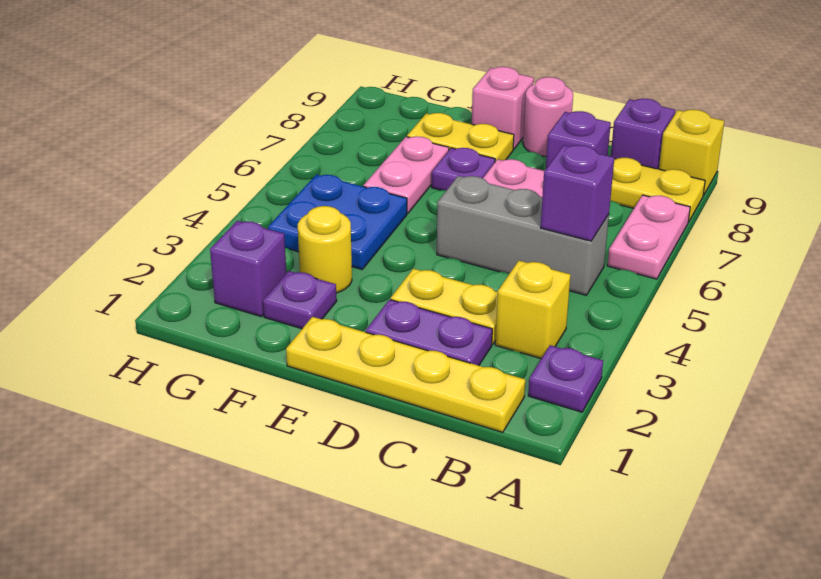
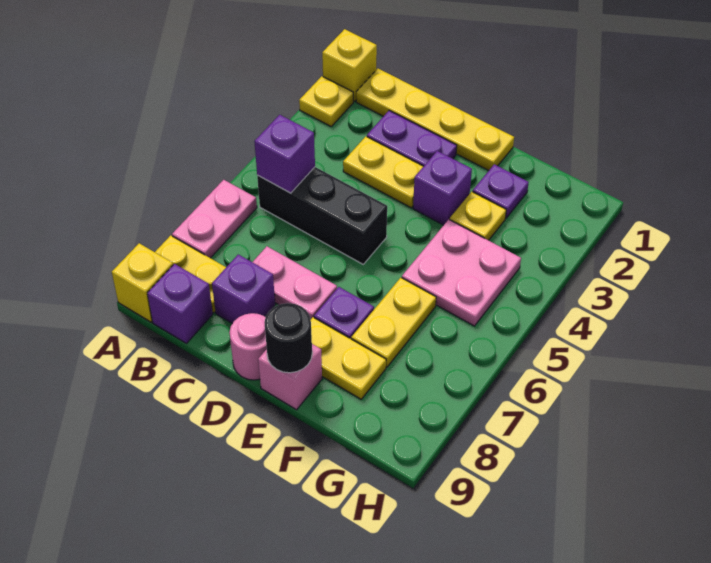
purple plate A2 level 1 -> yellow plate A2 level 1
yellow brick B3 level 1 -> yellow brick A1 level 1
grey brick B5:D5 level 1 -> black brick B5:D5 level 1
none -> black round brick E9 level 2
yellow round brick F3 level 1 -> yellow plate F3 level 1
blue plate F4:G5 level 1 -> pink plate F4:G5 level 1
pink plate F6:F7 level 1 -> yellow plate F6:F7 level 1
purple brick G2 level 1 -> purple brick E3 level 1

